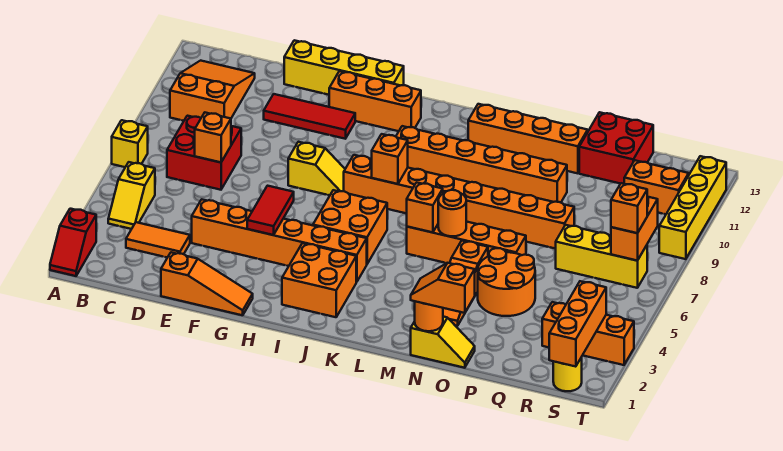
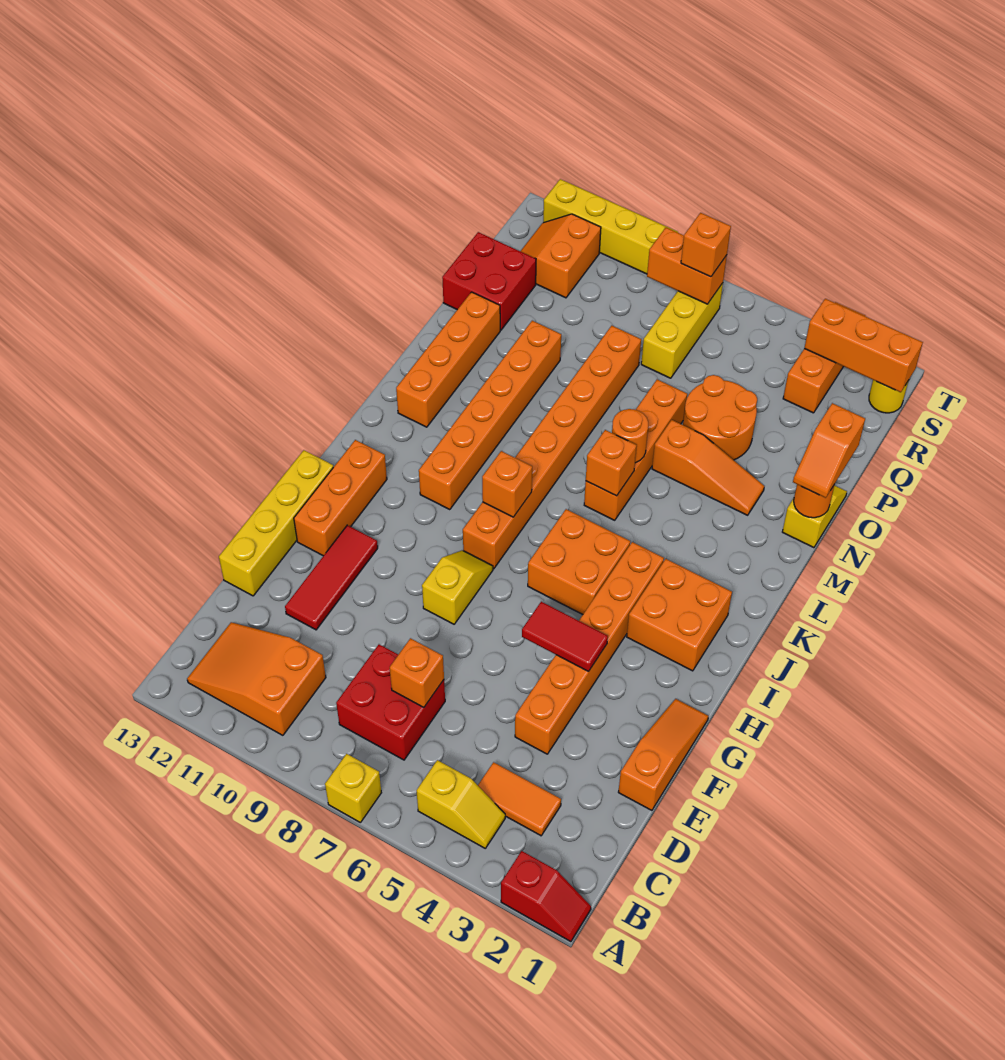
orange tile C3:D3 level 1 -> orange tile C3:C4 level 1

